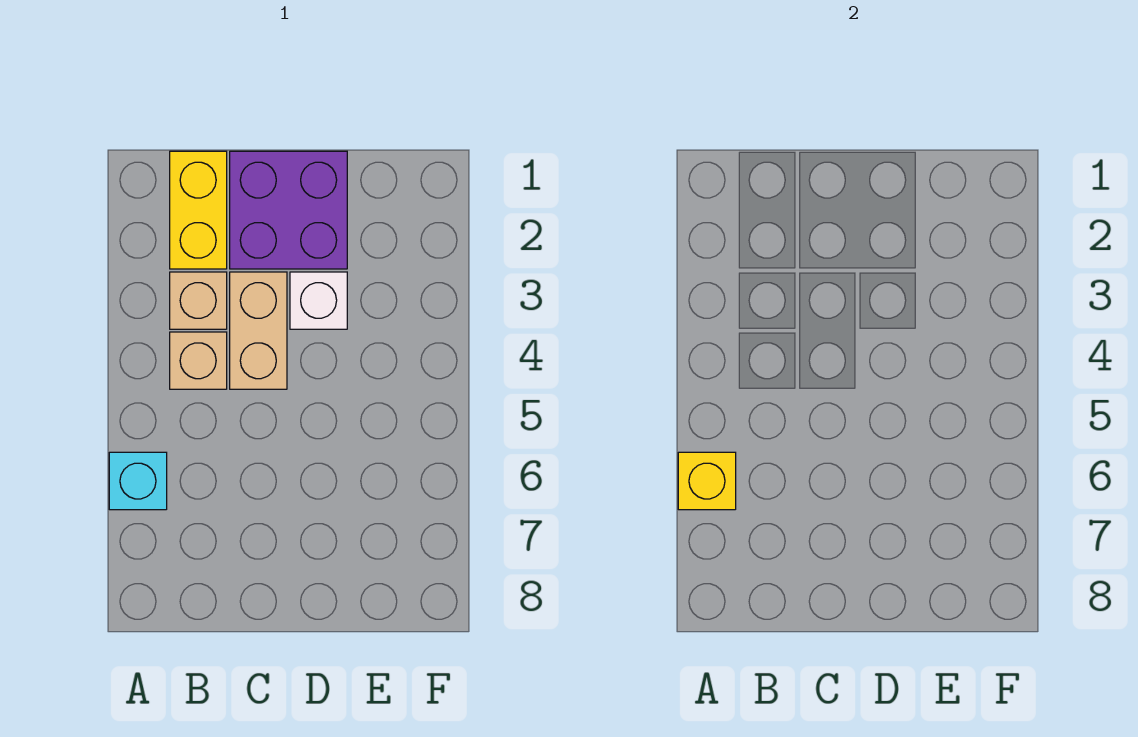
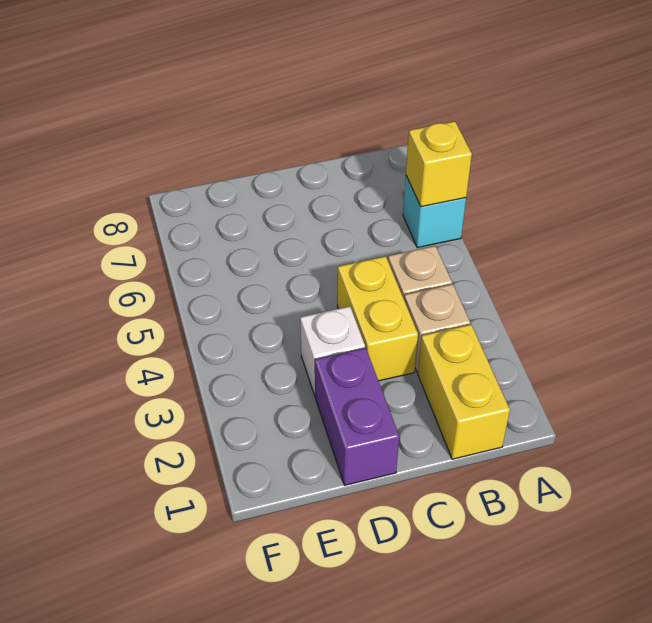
purple brick C1:D2 level 1 -> purple brick D1:D2 level 1
tan brick C3:C4 level 1 -> yellow brick C3:C4 level 1

